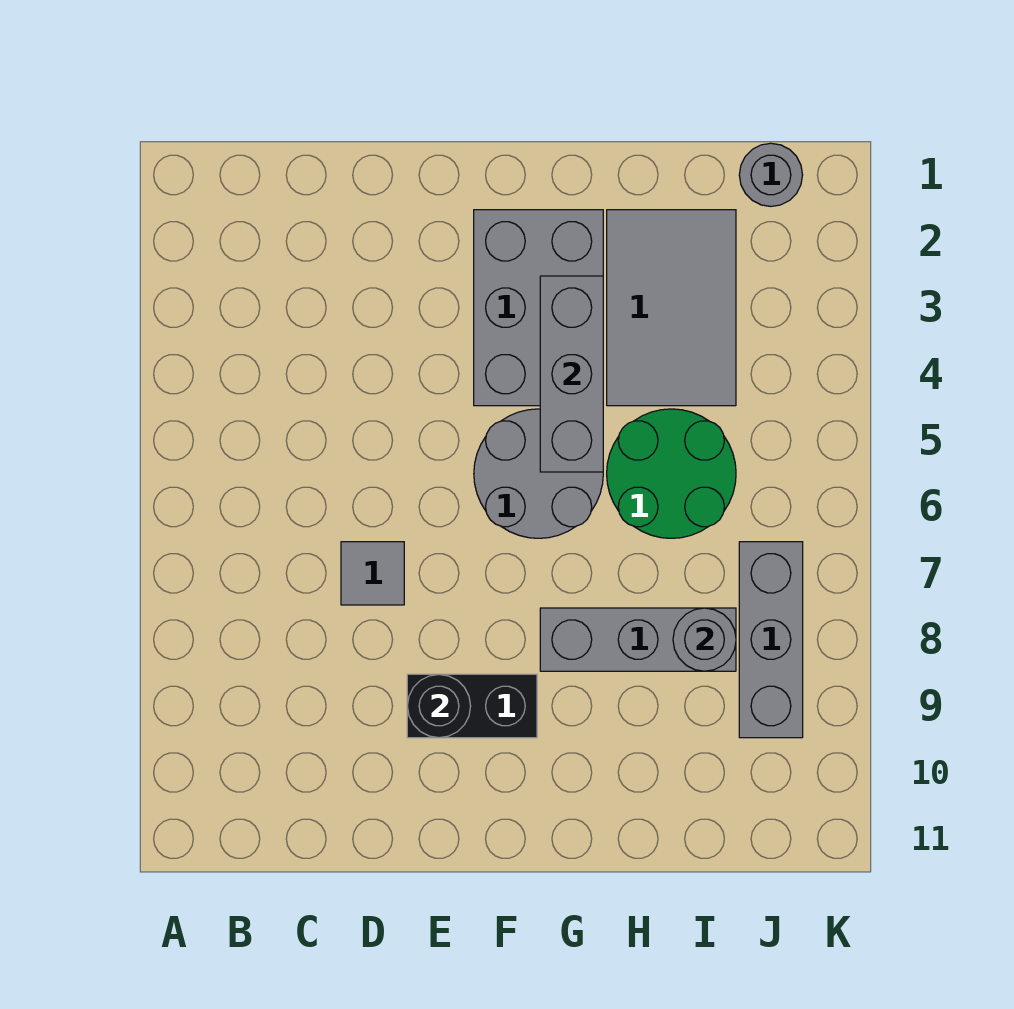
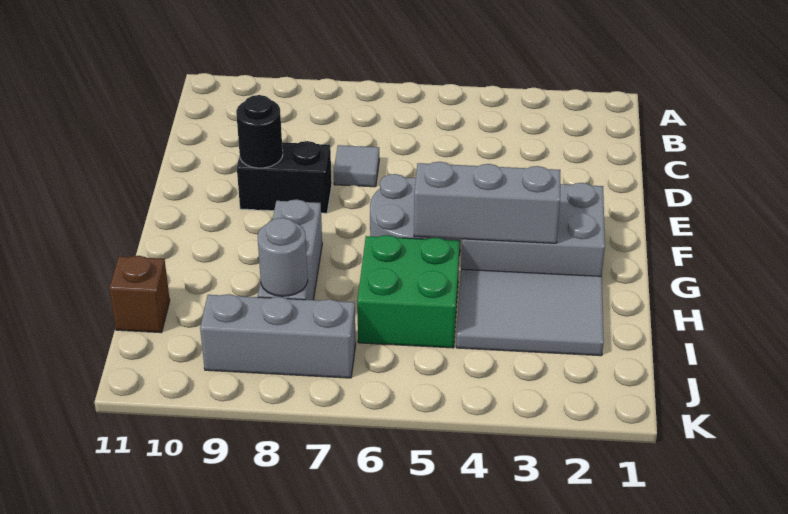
black brick E9:F9 level 1 -> black brick E8:E9 level 1
green round brick H5:I6 level 1 -> green brick H5:I6 level 1
none -> brown brick I11 level 1
grey round brick J1 level 1 -> none

